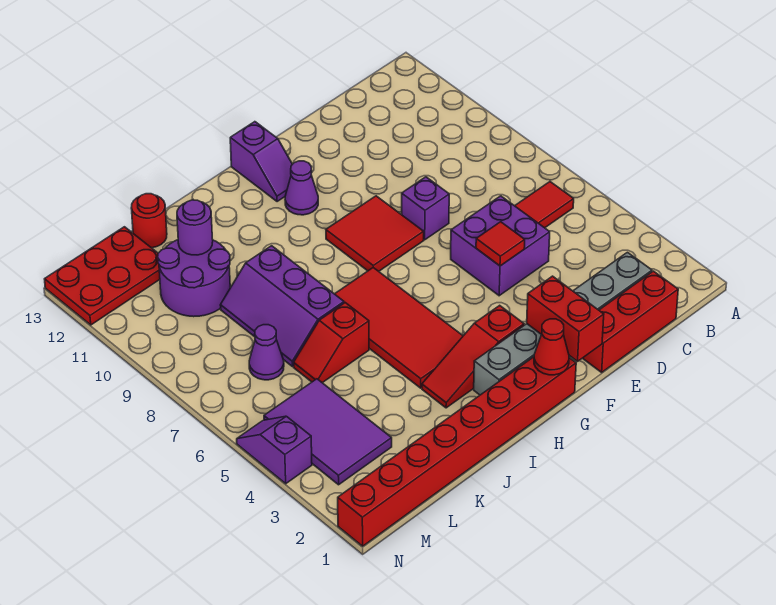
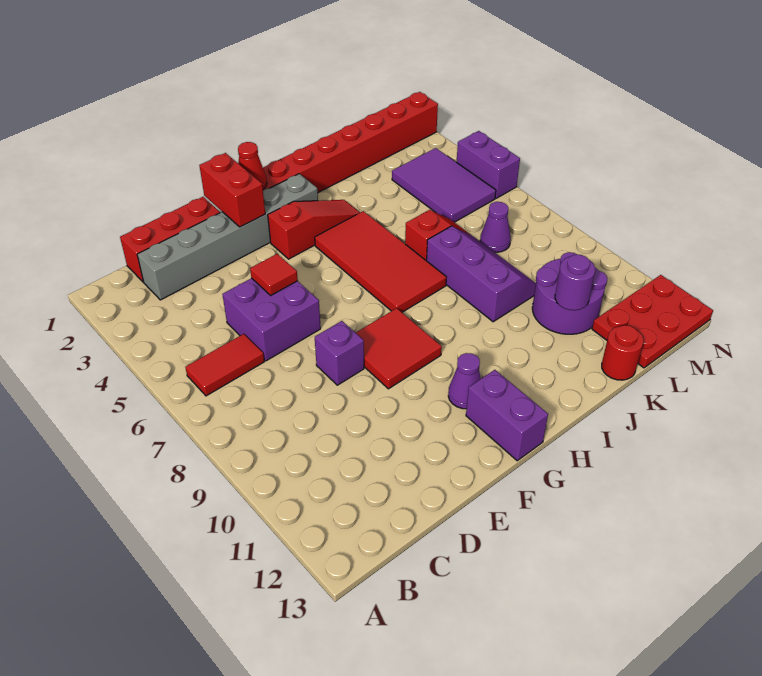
purple slope G12:G13 level 1 top 13 -> purple brick G12:G13 level 1
purple slope N4:N5 level 1 top 4 -> purple brick N4:N5 level 1

